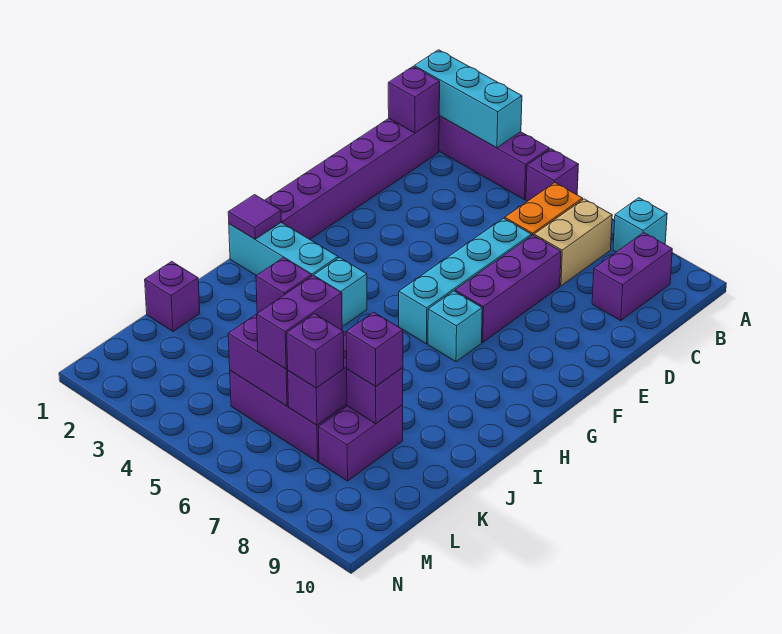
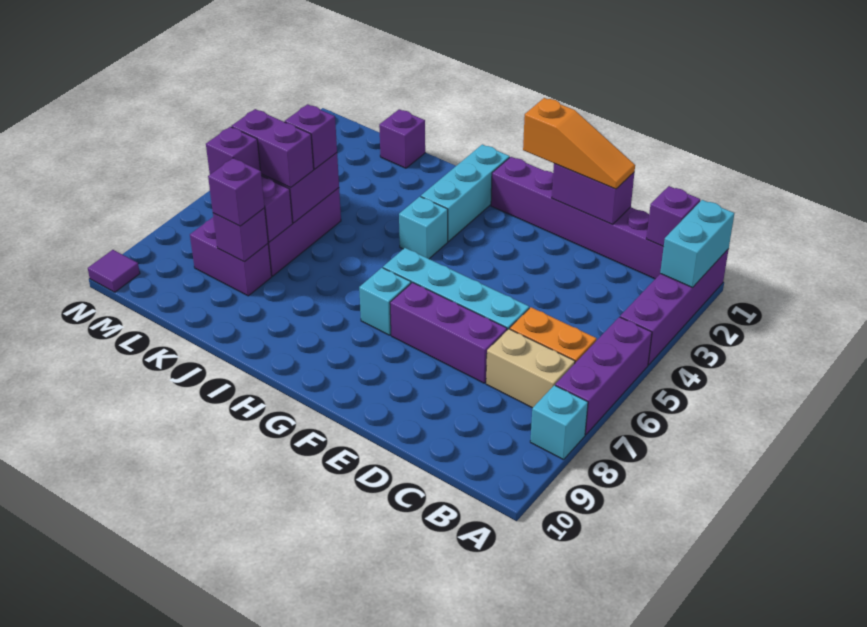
cyan brick A1:A3 level 2 -> cyan brick A1:A2 level 2
purple brick A5 level 1 -> purple brick A5:A7 level 1
purple brick B9:C9 level 1 -> purple brick D1:E1 level 2
none -> orange slope D1:F1 level 3 top F
purple tile H1 level 2 -> purple tile N10 level 1

